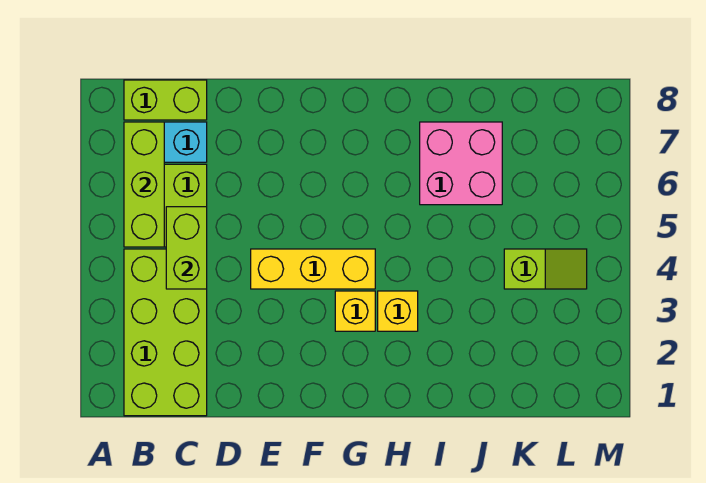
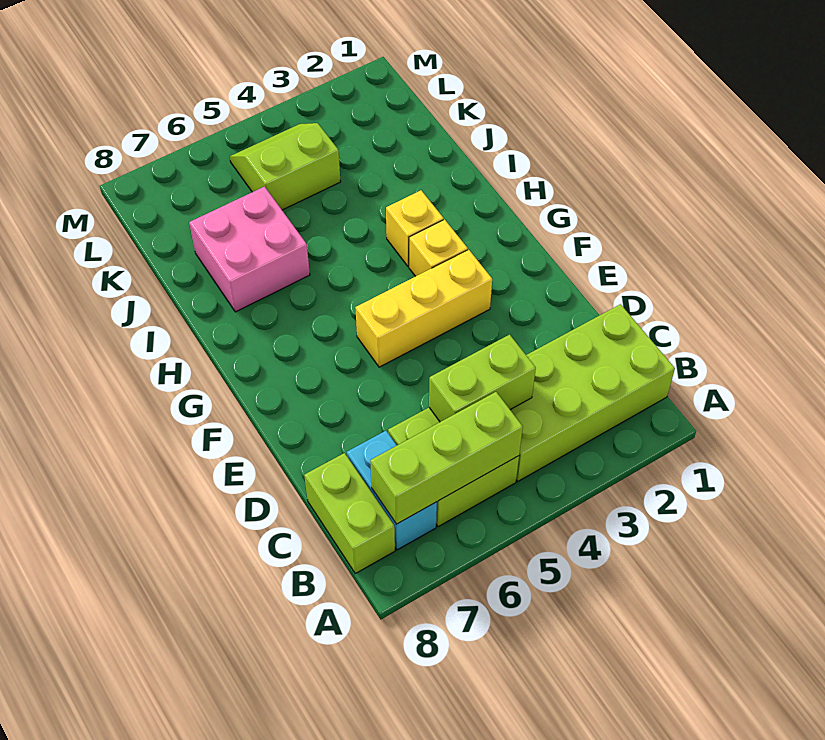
yellow brick E4:G4 level 1 -> yellow brick F3:F5 level 1
lime slope K4:L4 level 1 top K -> lime slope K4:L5 level 1 top K

